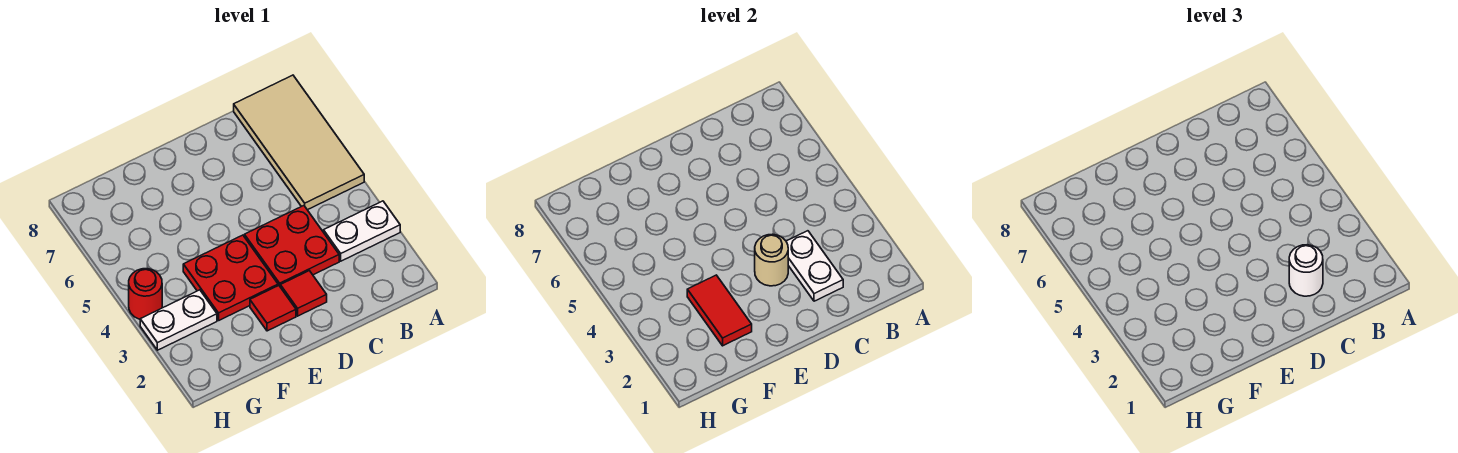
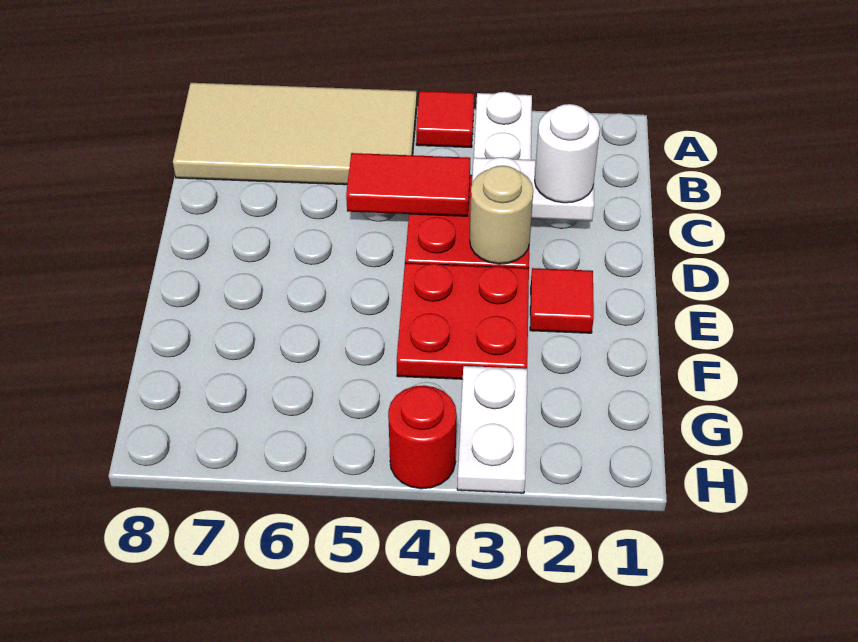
red tile D2 level 1 -> red tile A4 level 1
red tile F2:F3 level 2 -> red tile C4:C5 level 2

